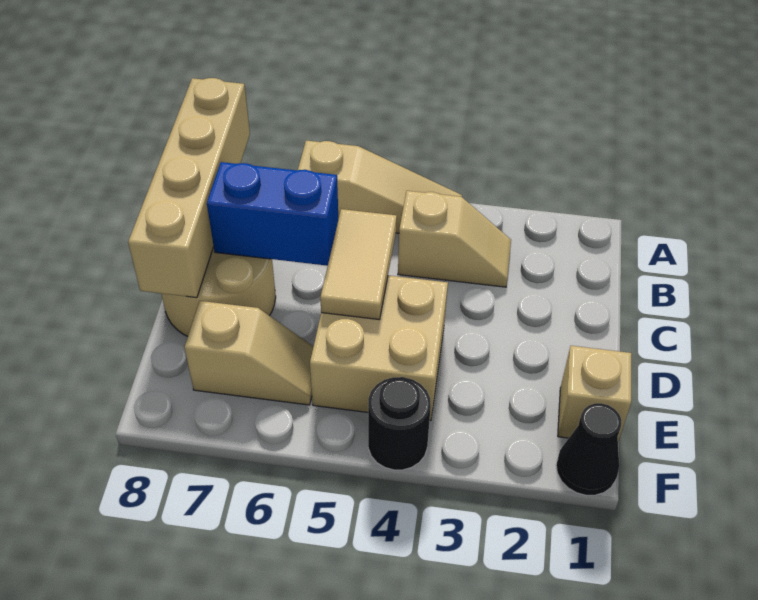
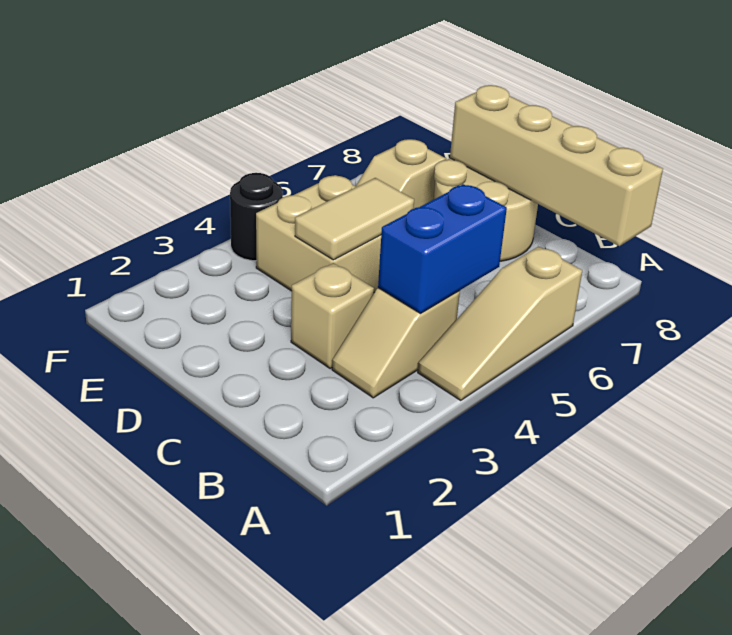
tan tile C5:D5 level 2 -> tan tile D4:D5 level 2
blue brick C6:C7 level 2 -> blue brick B4:B5 level 2
tan brick E1 level 1 -> tan brick C3 level 1
black cone F1 level 1 -> none

